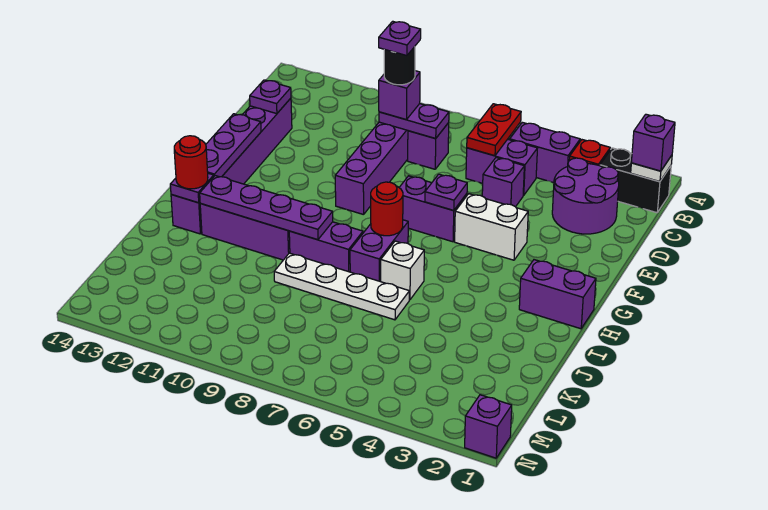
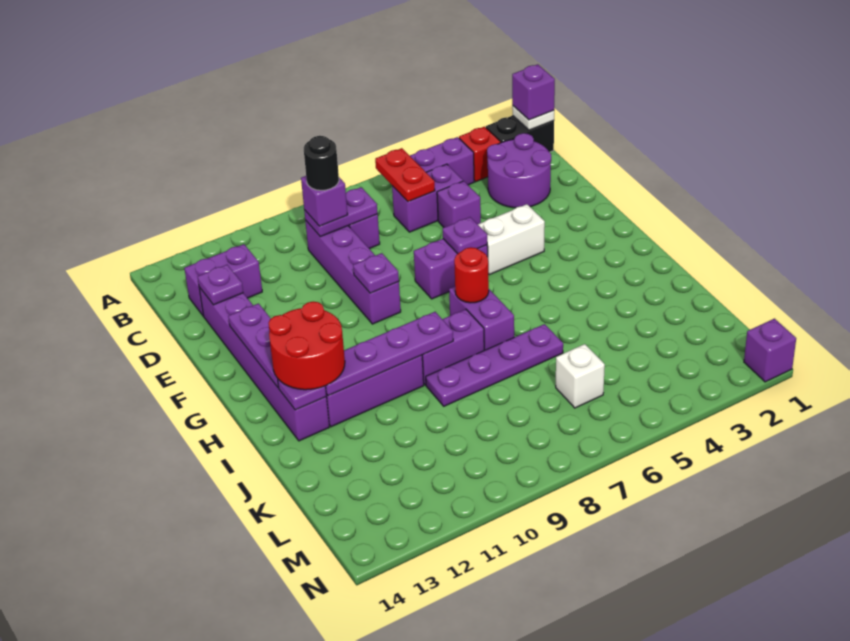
purple plate C9 level 5 -> purple plate F9 level 2
purple brick H1:H2 level 1 -> purple brick C12:C13 level 1
white brick I6 level 1 -> white brick L6 level 1
red round brick I13 level 3 -> red round brick H12:I13 level 3
white plate J6:J9 level 1 -> purple plate J6:J9 level 1

